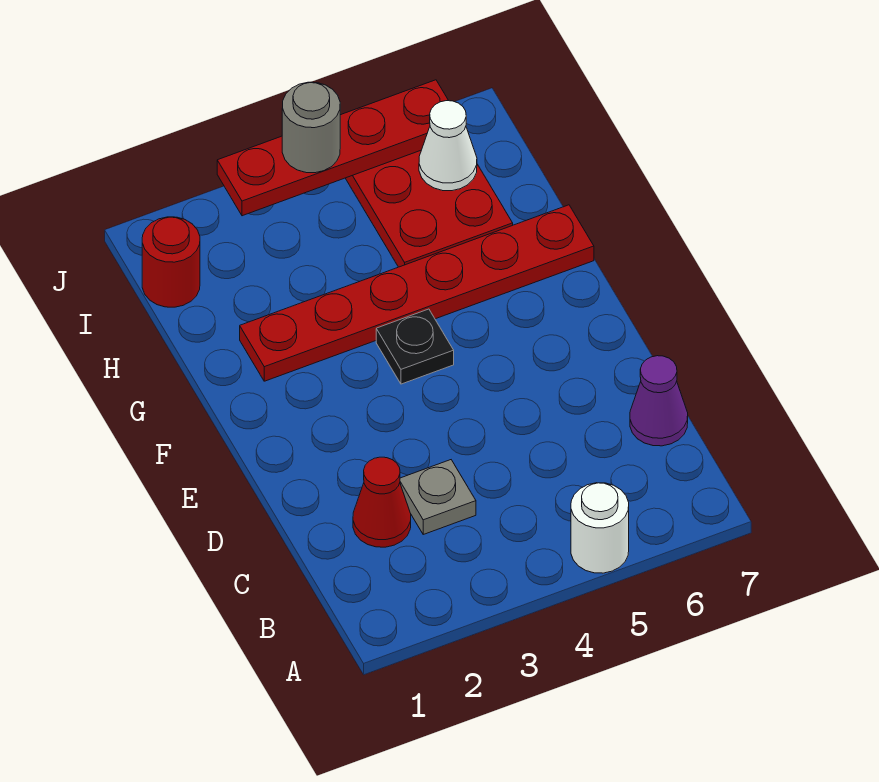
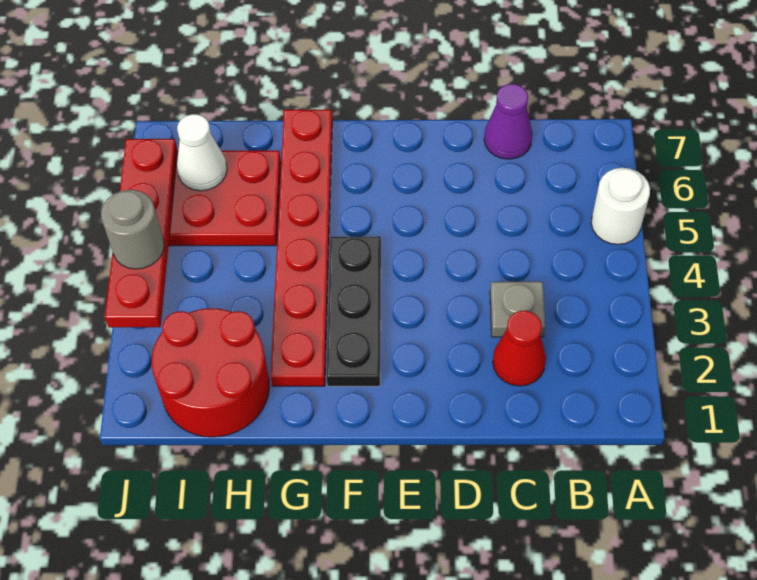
black plate F4 level 1 -> black plate F2:F4 level 1
red round brick I1 level 1 -> red round brick H1:I2 level 1

